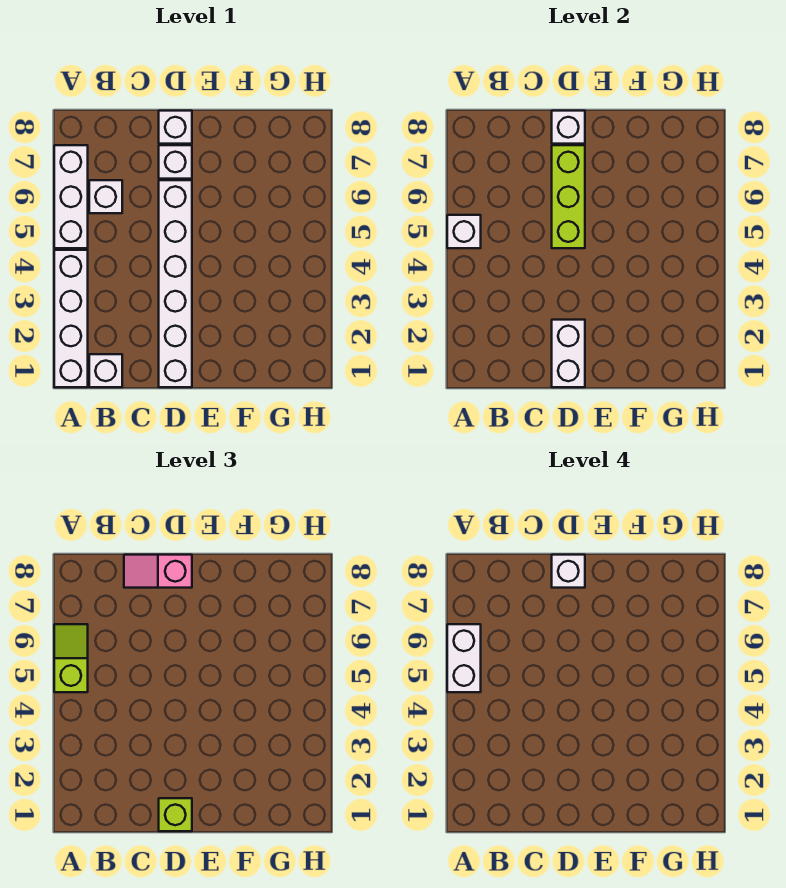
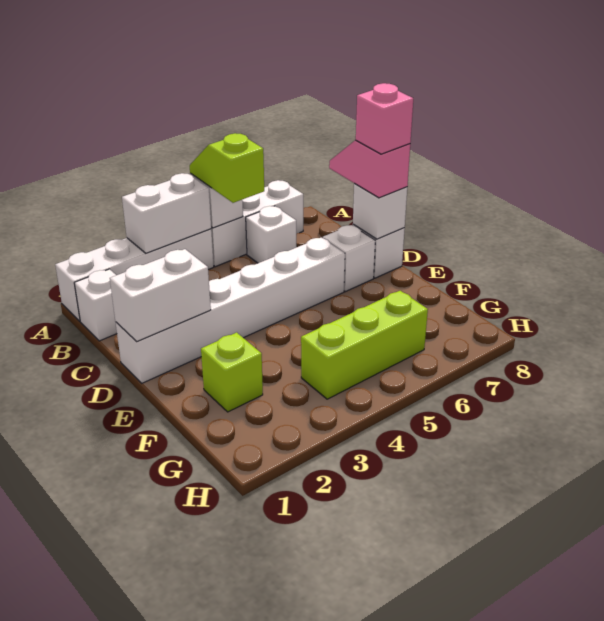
lime slope A5:A6 level 3 top 5 -> lime slope A5:B5 level 3 top B
white brick A5:A6 level 4 -> white brick A3:A4 level 2
lime brick D1 level 3 -> lime brick F2 level 1
lime brick D5:D7 level 2 -> lime brick G4:G6 level 1
white brick D8 level 4 -> pink brick D8 level 4

